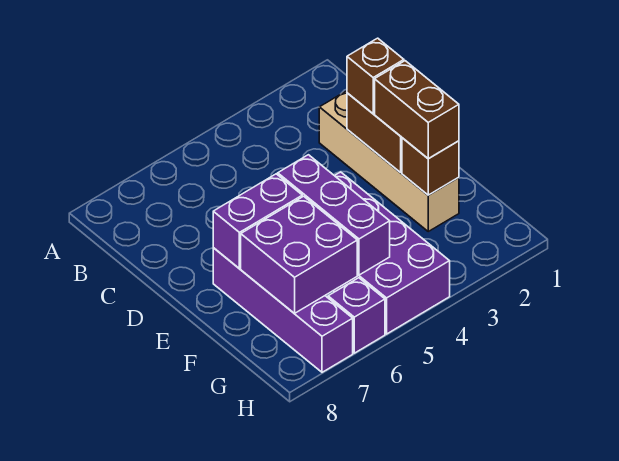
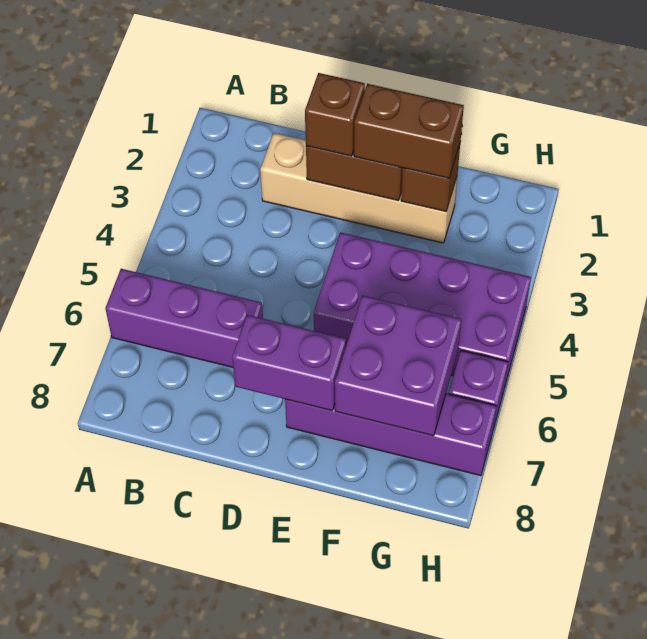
purple brick E5:G5 level 2 -> purple brick A6:C6 level 1
purple brick E6:E7 level 2 -> purple brick D7:E7 level 2

